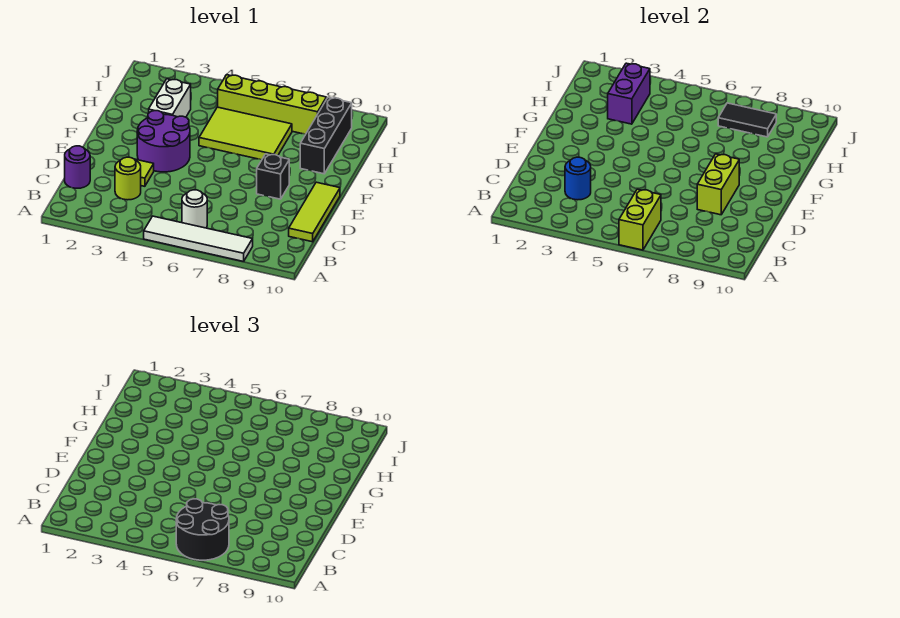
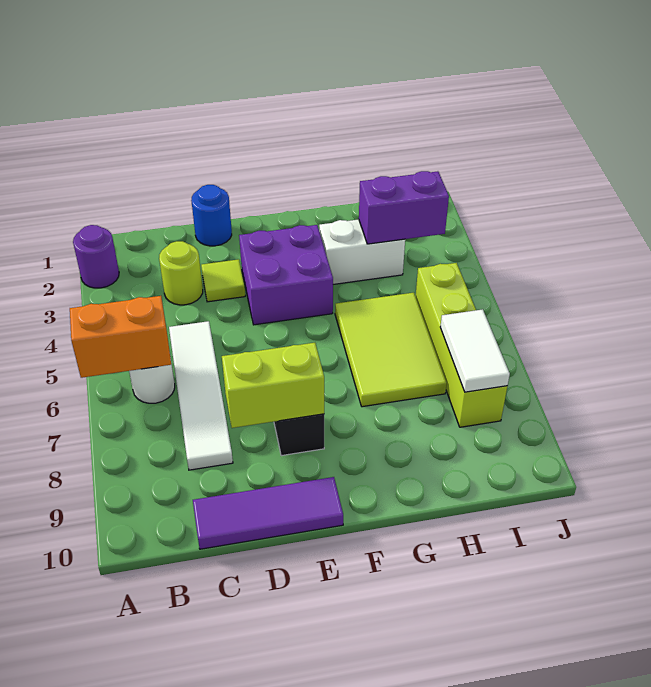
white tile A5:A8 level 1 -> white tile C5:C8 level 1
lime brick A6:B6 level 2 -> orange brick A6:B6 level 2
black round brick A6:B7 level 3 -> none
purple round brick C1 level 1 -> purple round brick A2 level 1
blue round brick C3 level 2 -> blue round brick D1 level 1
lime tile C10:E10 level 1 -> purple tile C10:E10 level 1
purple round brick E3:F4 level 1 -> purple brick E3:F4 level 1
black brick G9:I9 level 1 -> none
black tile I7:I8 level 2 -> white tile I7:I8 level 2

